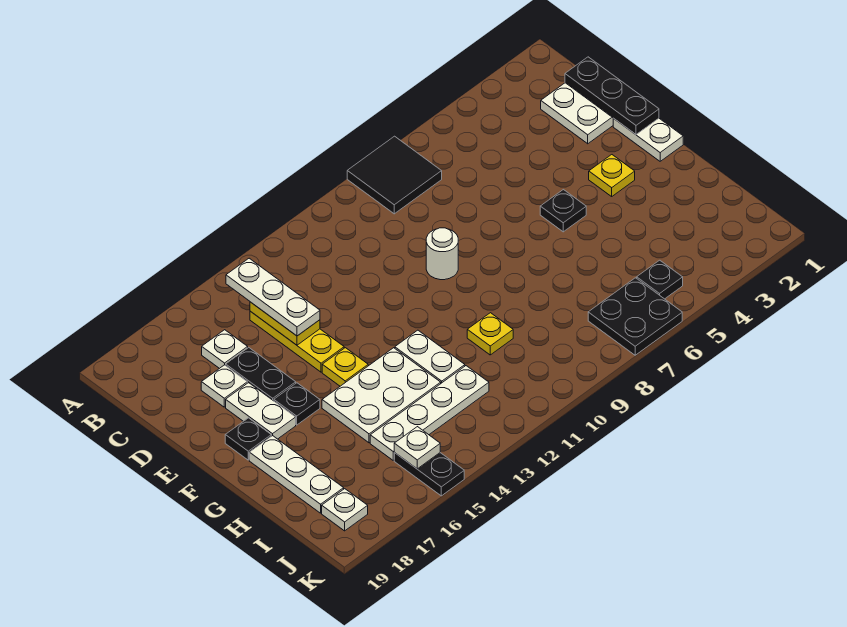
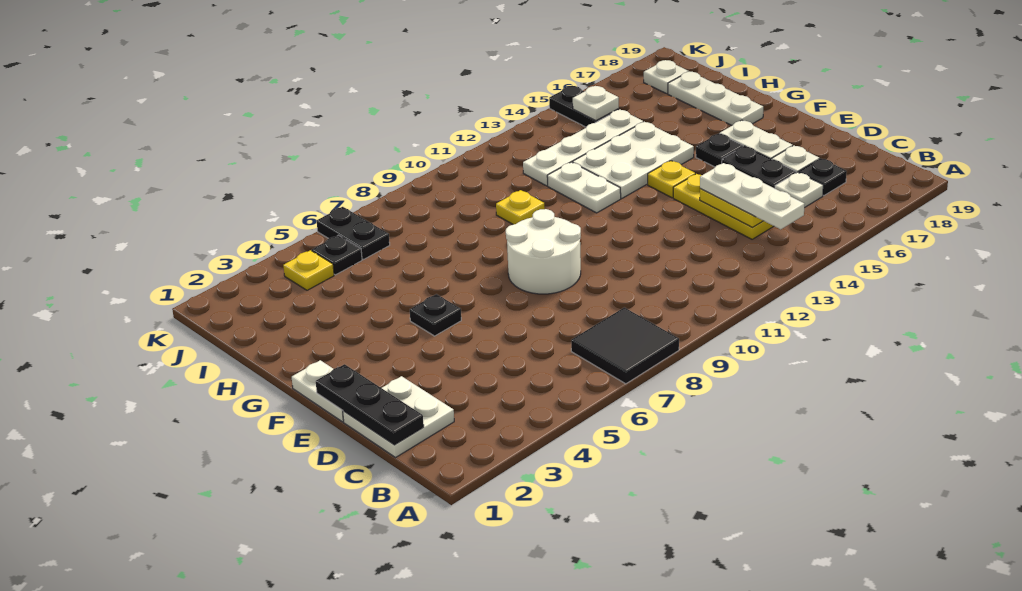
white round brick E9 level 1 -> white round brick E8:F9 level 1
yellow plate F3 level 1 -> yellow plate J4 level 1
black plate F18 level 1 -> black plate C17 level 1
black plate J6:K7 level 1 -> black plate J6:K6 level 1

